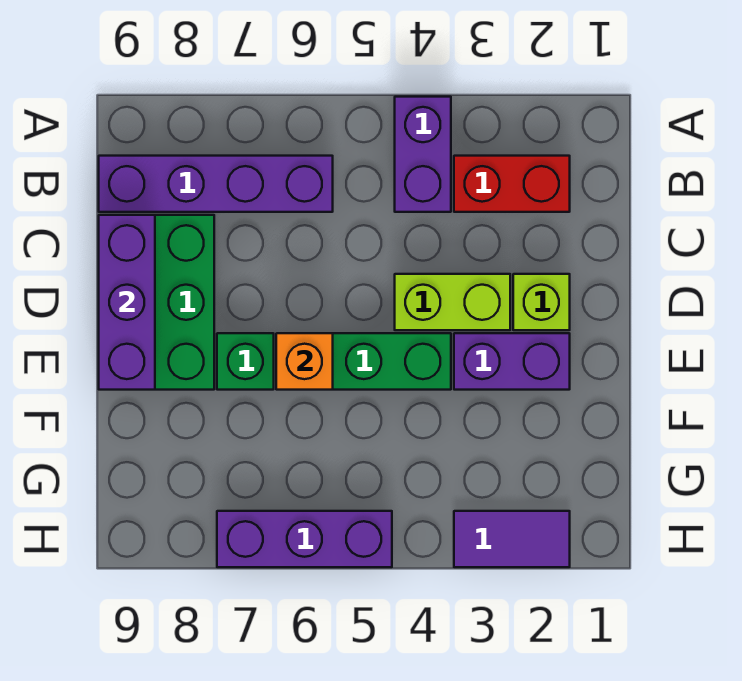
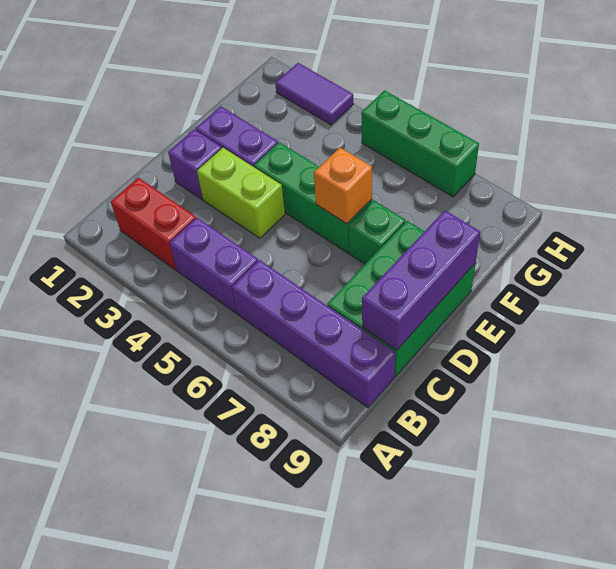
purple brick A4:B4 level 1 -> purple brick B4:B5 level 1
lime brick D2 level 1 -> purple brick D2 level 1
purple brick H5:H7 level 1 -> green brick H5:H7 level 1

